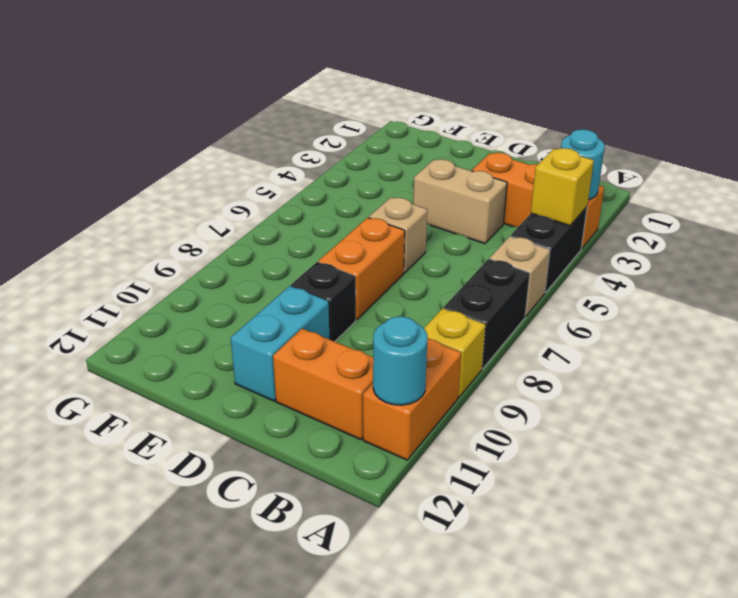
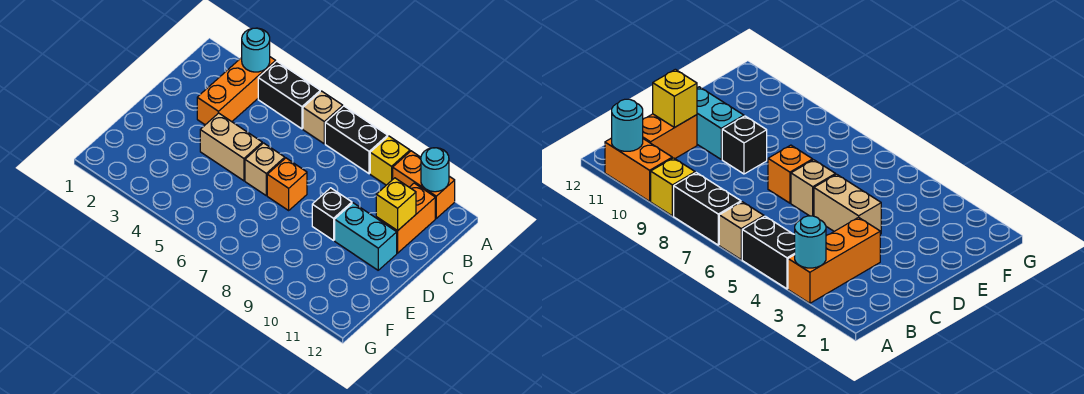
yellow brick A4 level 2 -> yellow brick C11 level 2
tan brick C4:D4 level 1 -> tan brick D4:D5 level 1
orange brick D7:D8 level 1 -> orange brick D7 level 1

